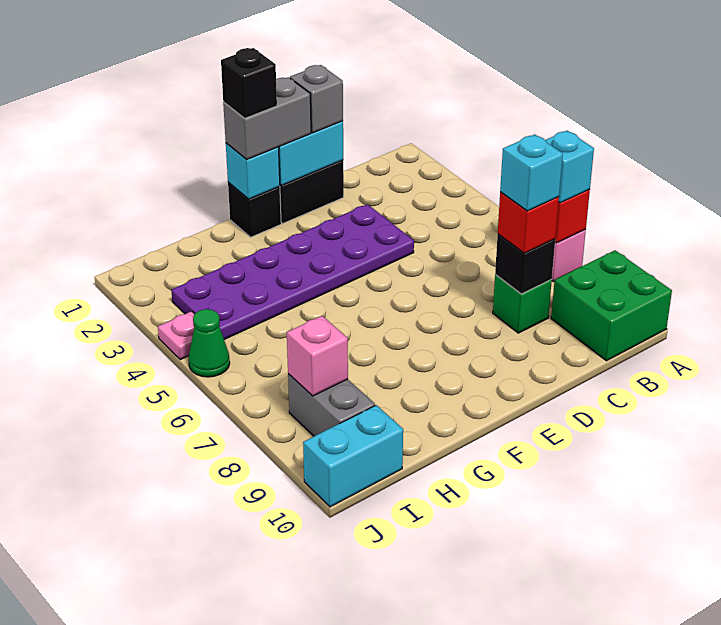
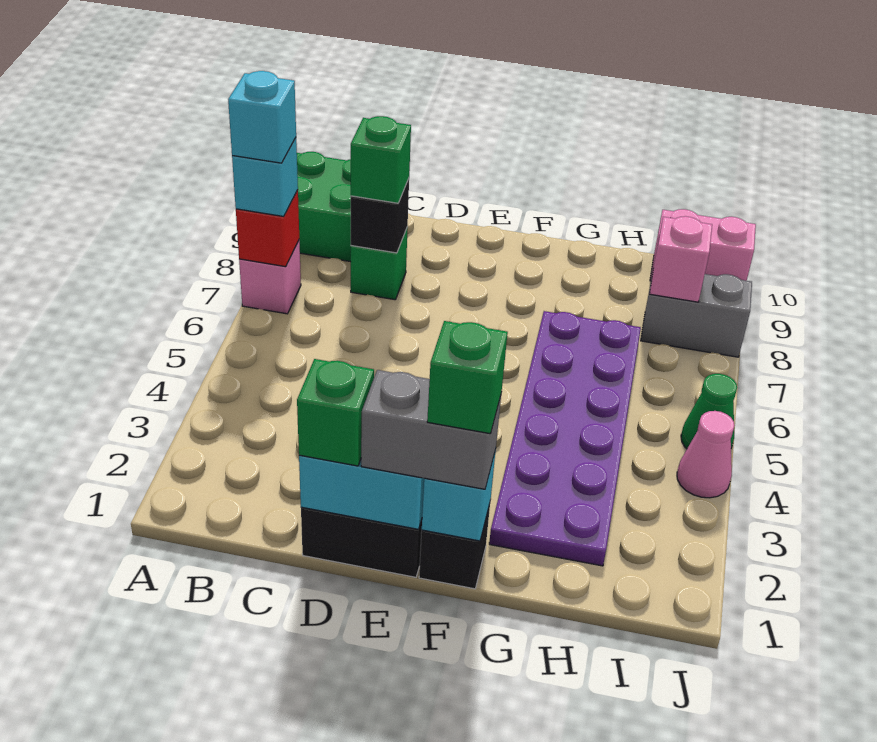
red brick C8 level 3 -> green brick C8 level 3
cyan brick C8 level 4 -> cyan brick A7 level 4
grey brick D1 level 3 -> green brick D1 level 3
purple plate D3:I4 level 1 -> purple plate G2:H7 level 1
black brick F1 level 4 -> green brick F1 level 4
grey brick I8:I9 level 1 -> grey brick I8:J8 level 1
cyan brick I10:J10 level 1 -> pink brick I10:J10 level 1
pink plate J4 level 1 -> pink cone J4 level 1

